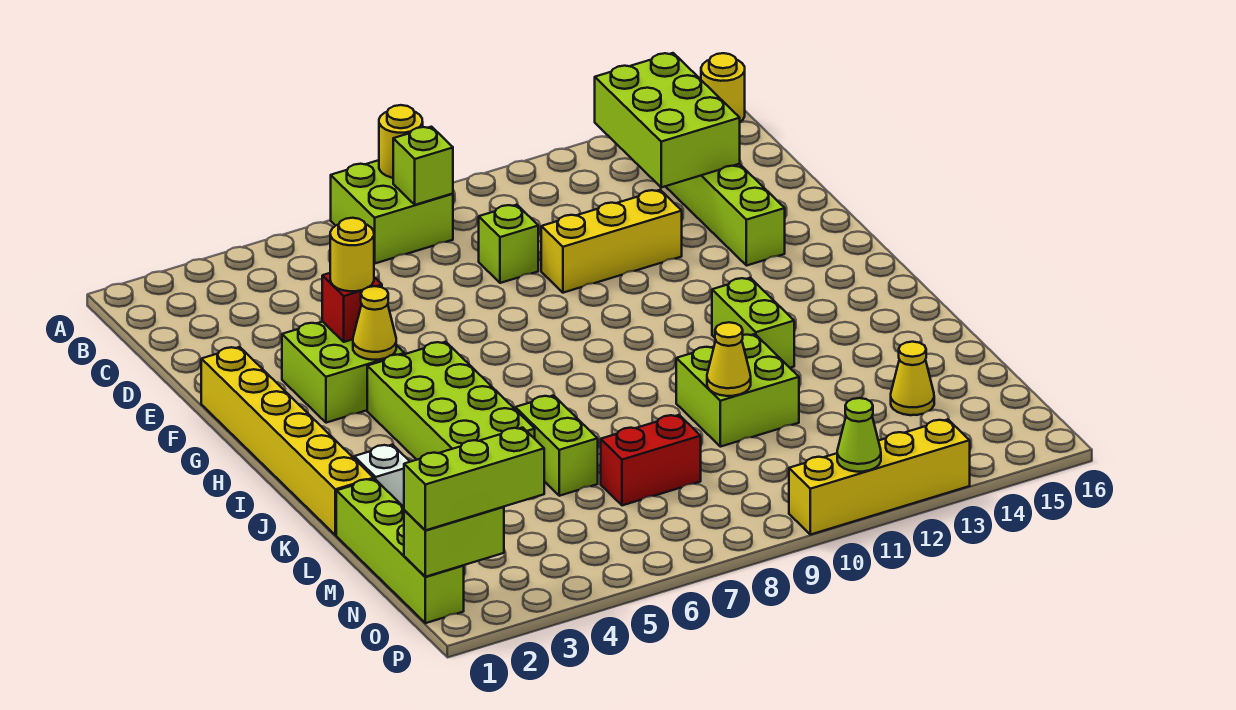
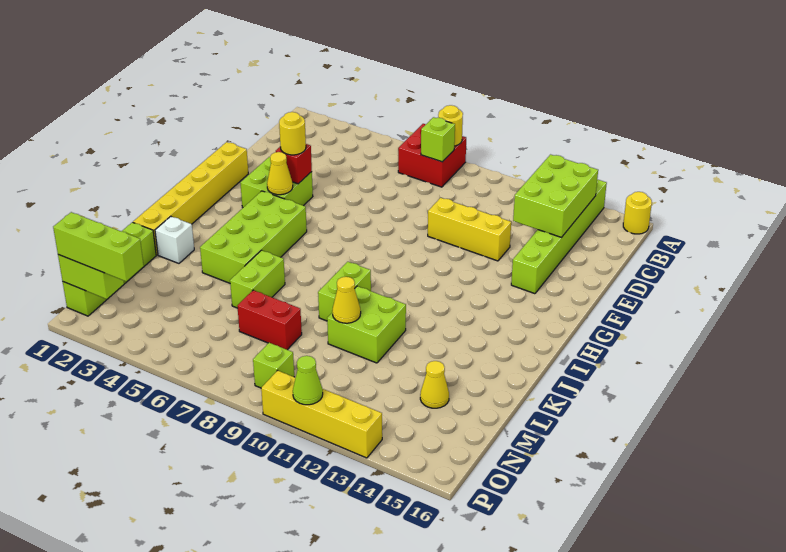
lime brick A7:B8 level 1 -> red brick A7:B8 level 1
lime brick D9 level 1 -> lime brick O9 level 1
lime brick I12:J12 level 1 -> lime brick J9:K9 level 1

